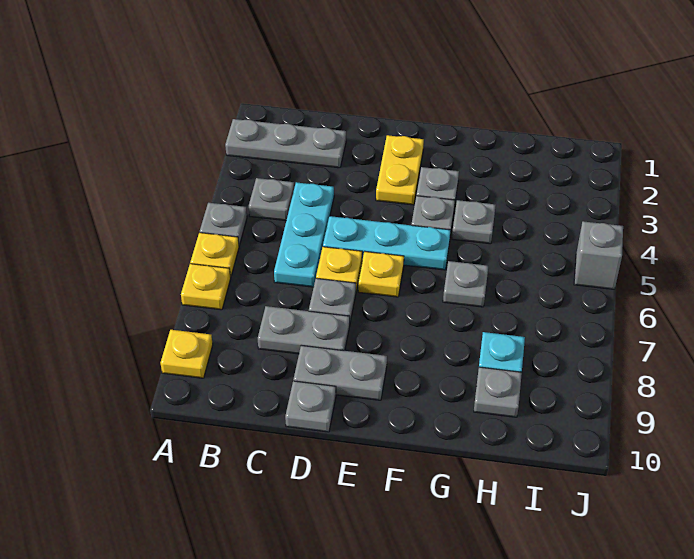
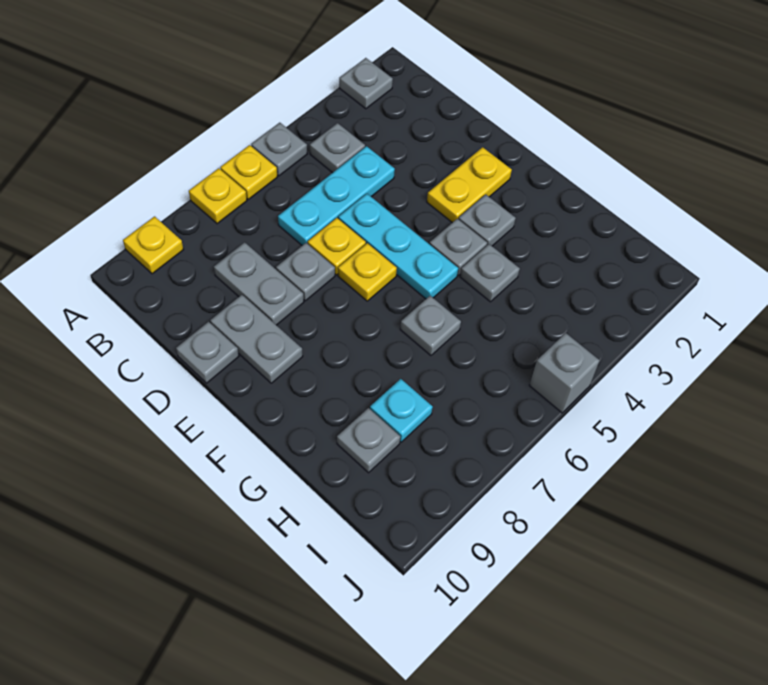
grey plate A2:C2 level 1 -> grey plate A2 level 1

